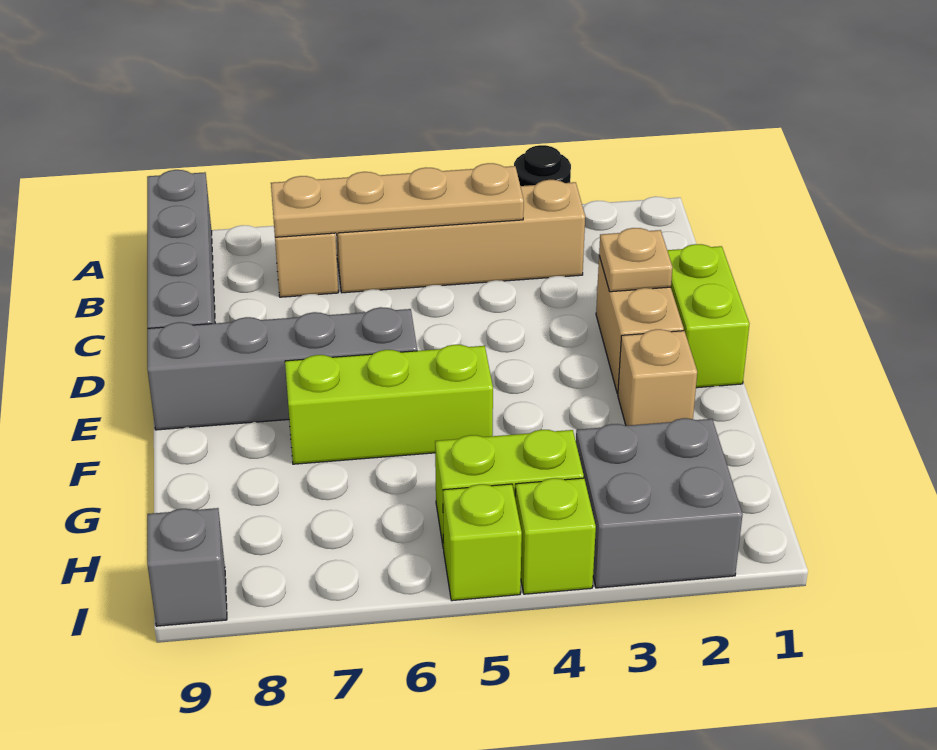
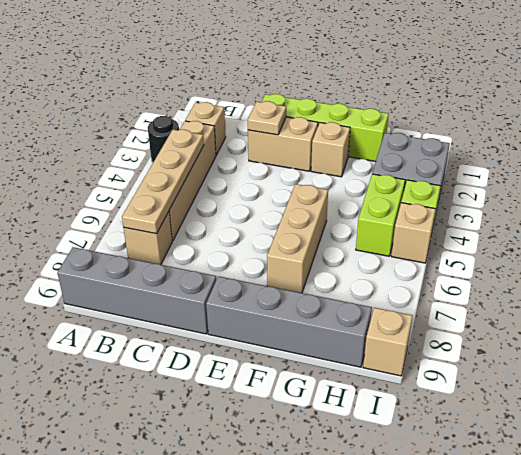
none -> tan brick B2 level 1
lime brick D1:E1 level 1 -> lime brick D1:G1 level 1
grey brick E6:E9 level 1 -> grey brick E9:H9 level 1
lime brick F5:F7 level 1 -> tan brick F5:F7 level 1
lime brick I5 level 1 -> tan brick I5 level 1
grey brick I9 level 1 -> tan brick I9 level 1

